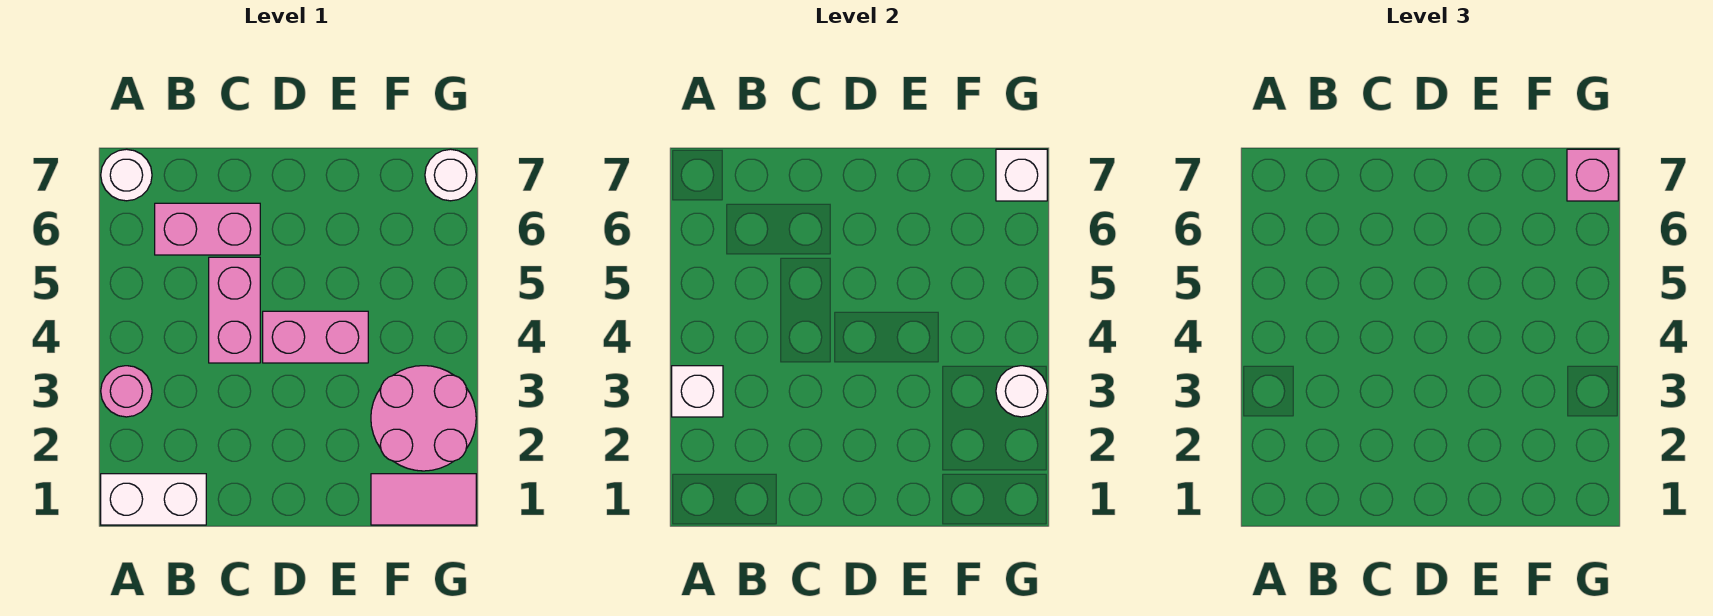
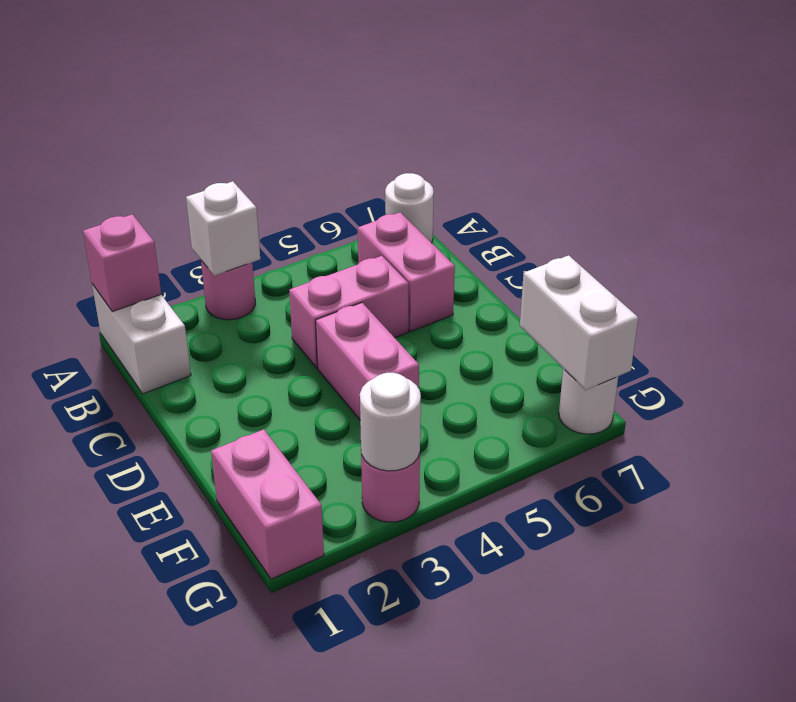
pink tile F1:G1 level 1 -> pink brick F1:G1 level 1
pink round brick F2:G3 level 1 -> pink round brick G3 level 1
white brick G7 level 2 -> white brick F7:G7 level 2
pink brick G7 level 3 -> pink brick A1 level 2

